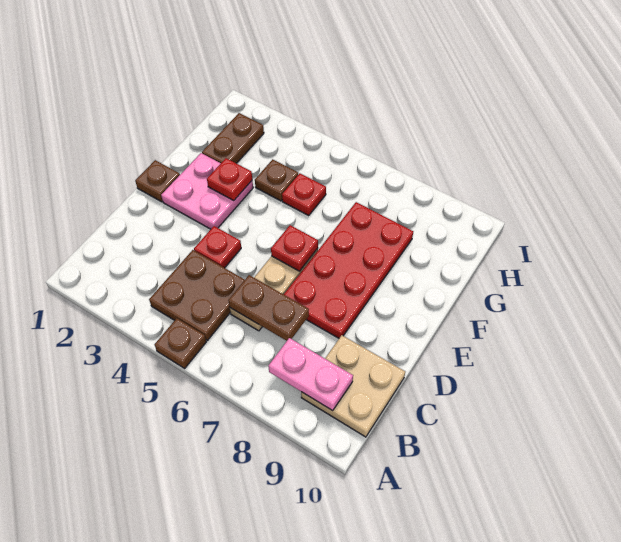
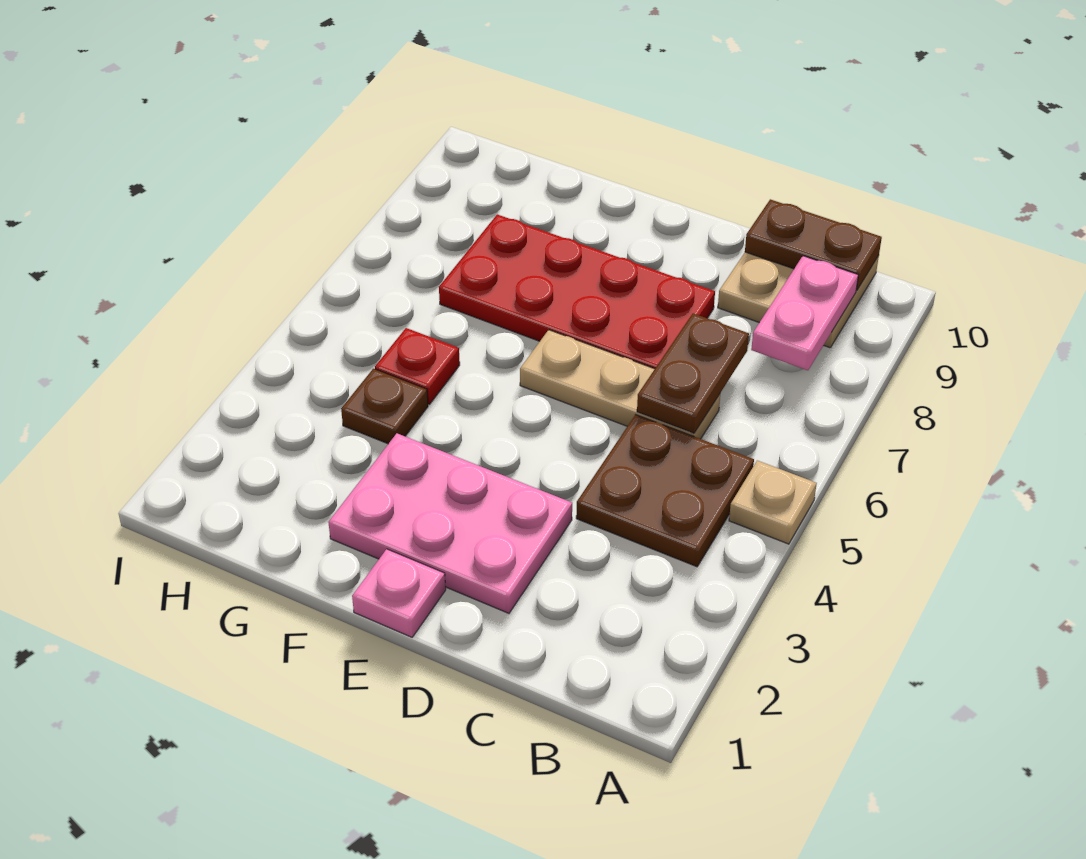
brown plate A5 level 1 -> tan plate A5 level 1
red plate D4 level 1 -> none
brown plate E1 level 1 -> pink plate E1 level 1
pink plate E2:F3 level 1 -> pink plate D2:F3 level 1
red plate E6 level 2 -> none
red plate F3 level 2 -> none
brown plate G2:H2 level 1 -> brown plate B10:C10 level 2

